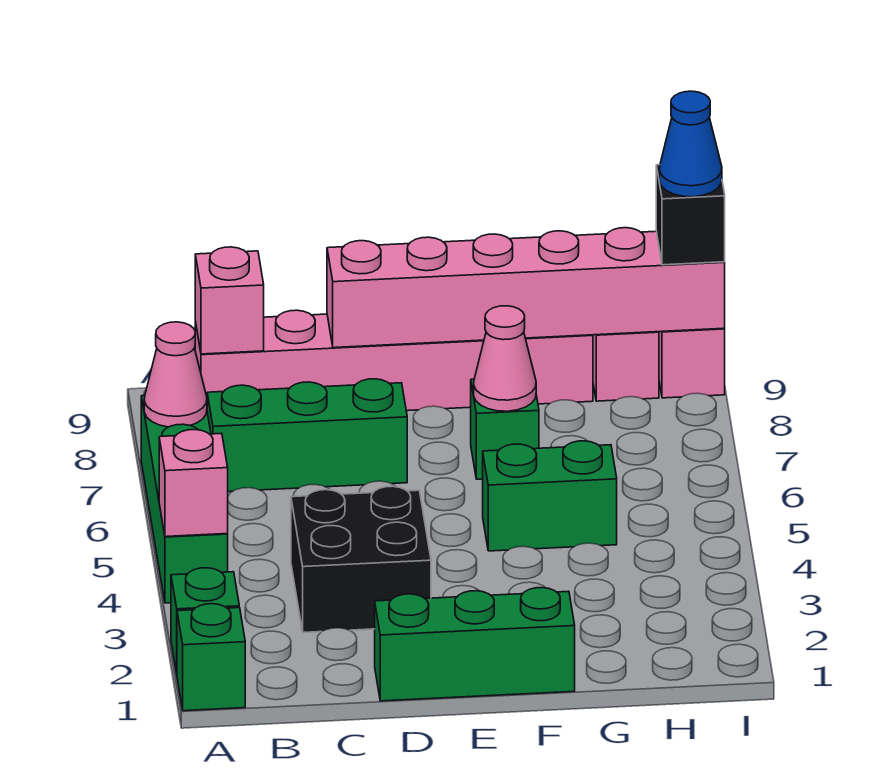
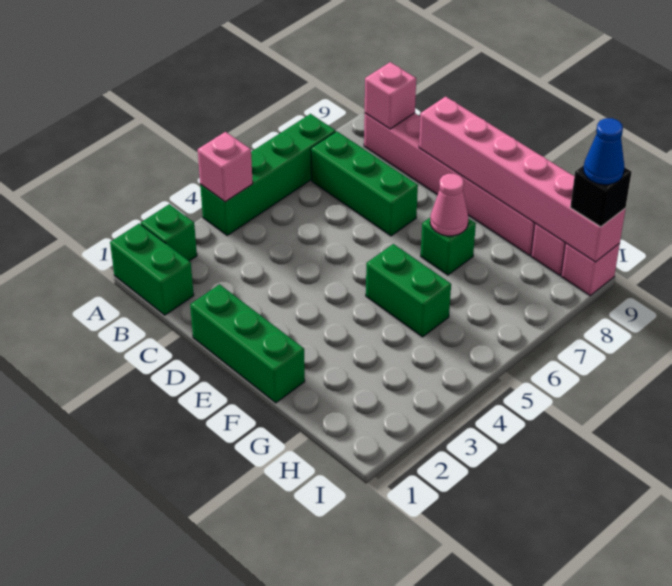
green brick A1 level 1 -> green brick A1:B1 level 1
pink cone A7 level 2 -> none
black brick C3:D4 level 1 -> none

